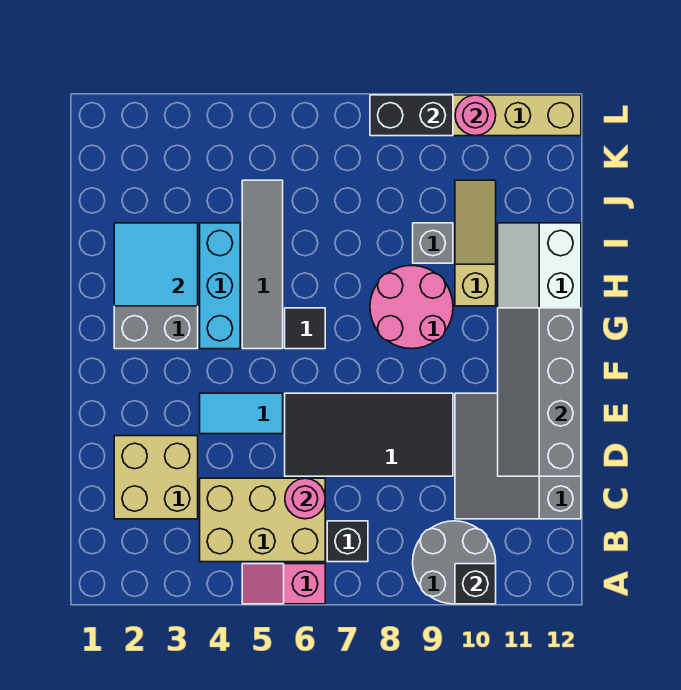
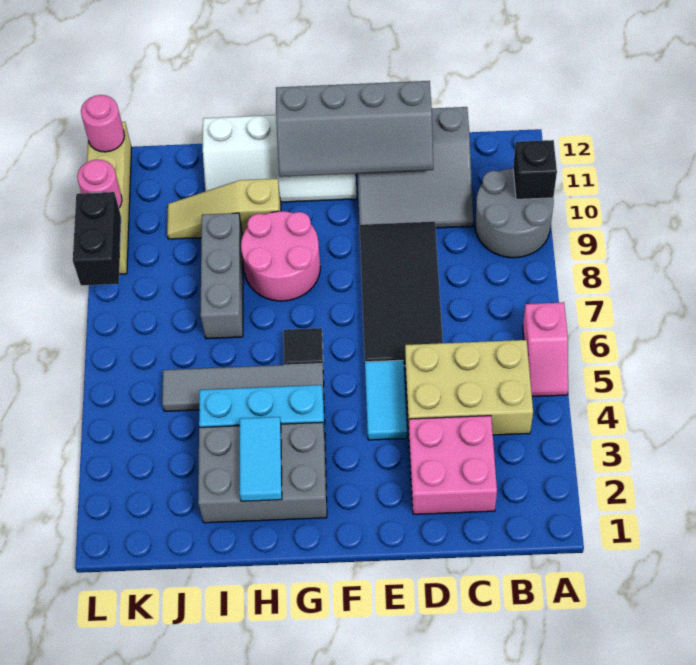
tan brick B4:C6 level 1 -> tan brick B4:D5 level 1
black brick B7 level 1 -> none
tan brick C2:D3 level 1 -> pink brick C2:D3 level 1
pink round brick C6 level 2 -> pink round brick L12 level 2
cyan tile H2:I3 level 2 -> cyan tile H2:H3 level 2
grey brick I9 level 1 -> grey brick I7:I9 level 1

